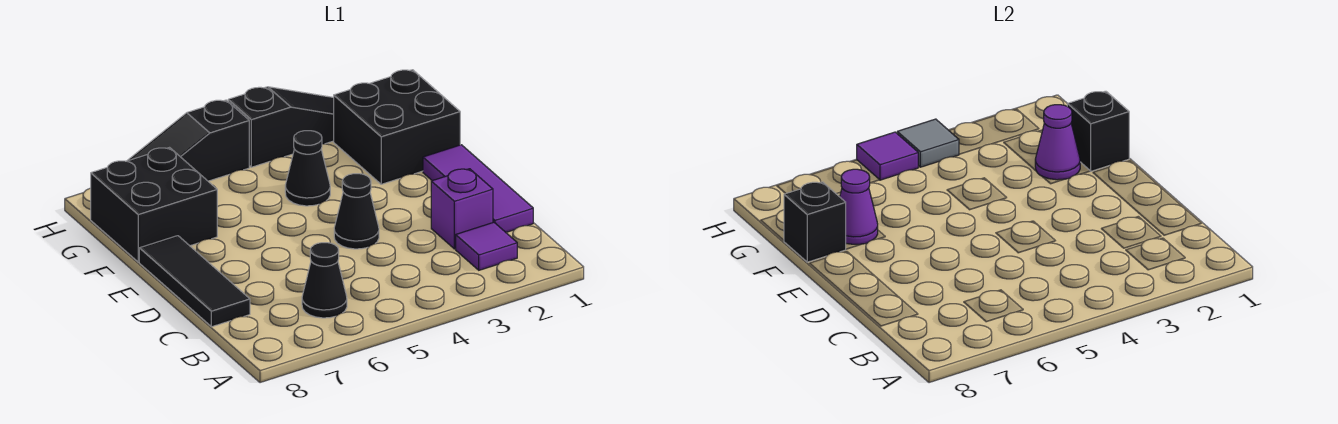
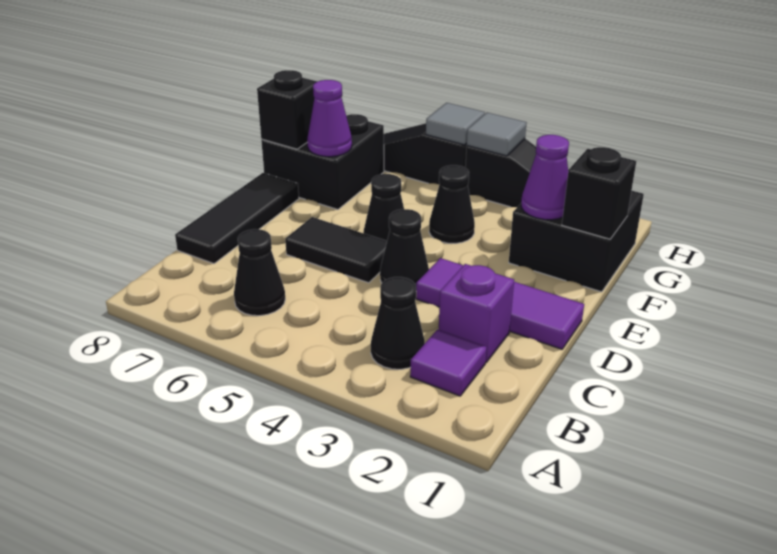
none -> black cone B3 level 1
purple tile C1:E1 level 1 -> purple tile D1:D3 level 1
none -> black tile D5:D6 level 1
none -> black cone E5 level 1
purple tile H5 level 2 -> grey tile H5 level 2

